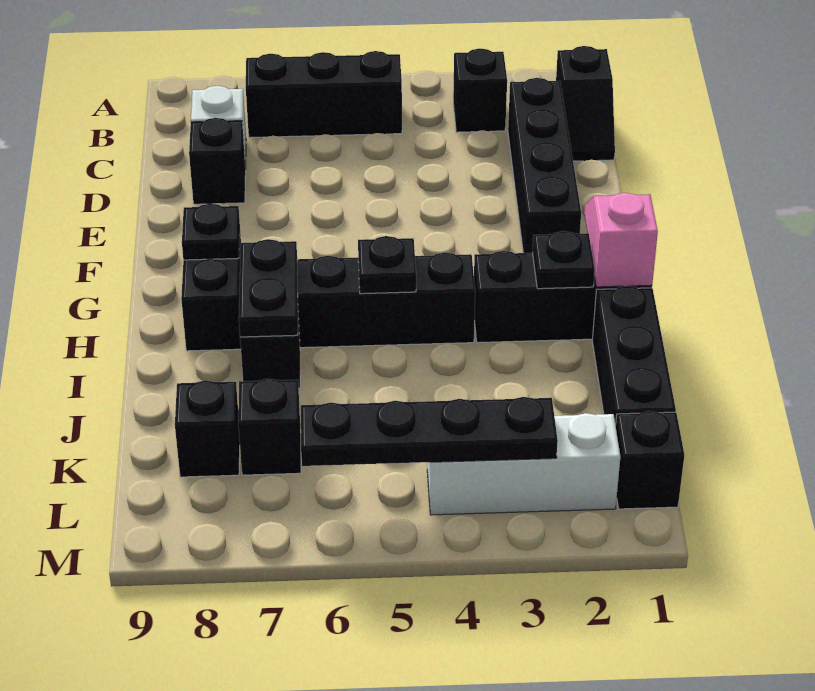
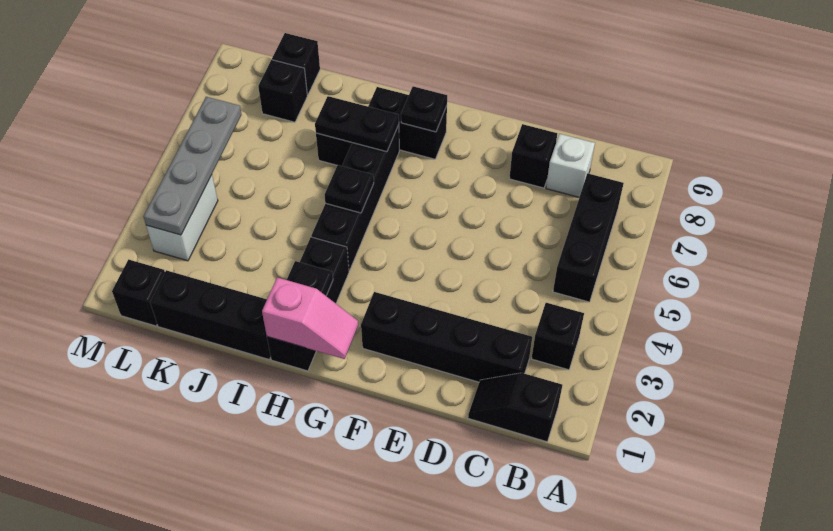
black brick K7 level 1 -> black brick K9 level 1
white brick L2:L4 level 1 -> white brick L3:L4 level 1
black plate L3:L6 level 2 -> grey plate L3:L6 level 2

